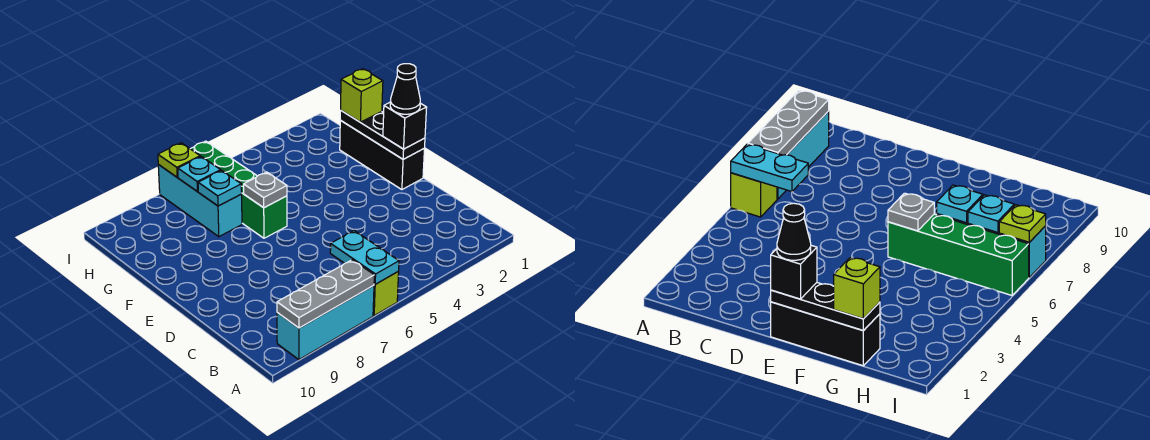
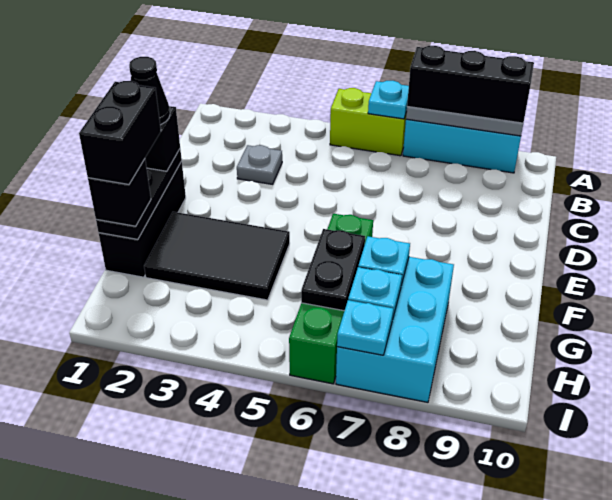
lime brick A6 level 1 -> lime brick A5:A6 level 1
cyan plate A6:B6 level 2 -> cyan plate A6 level 2
none -> black brick A7:A9 level 3
none -> black brick F1:G1 level 4
none -> black tile F2:G4 level 1
grey plate F6 level 2 -> grey plate C3 level 1
lime brick G1 level 3 -> black brick G1 level 3
none -> black plate G6:H6 level 2
cyan brick G7:I7 level 1 -> cyan brick G7:I8 level 1
lime plate I7 level 2 -> cyan plate I7 level 2

